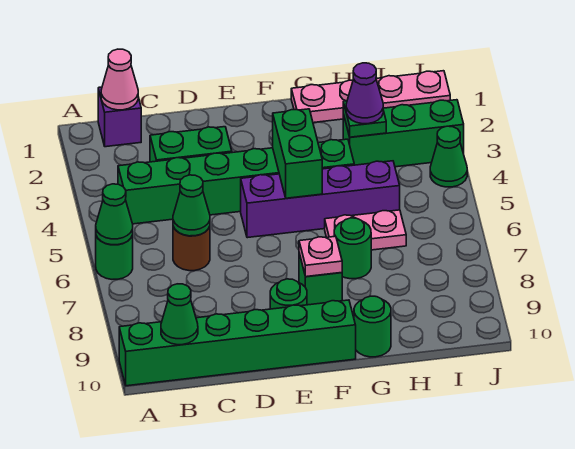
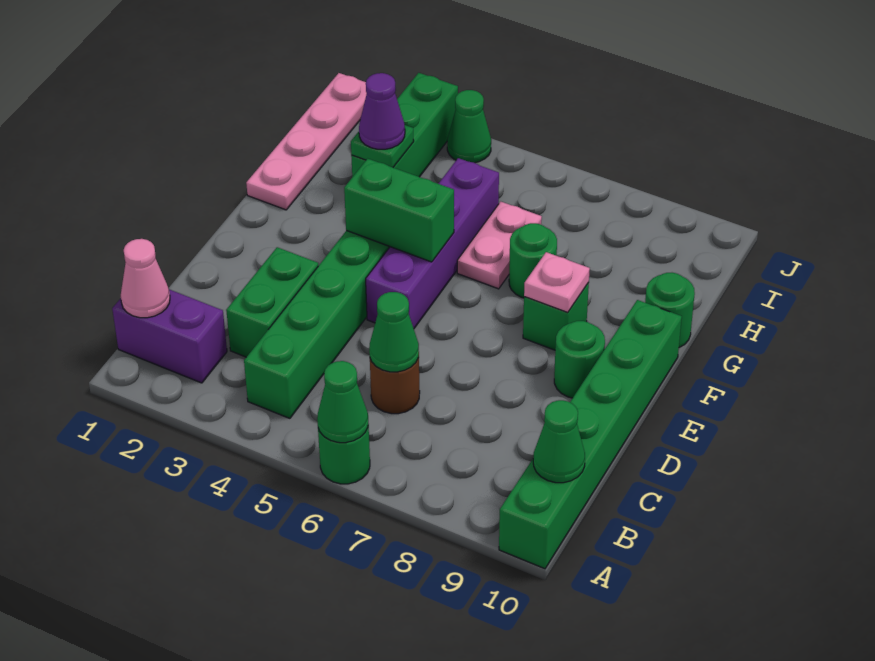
purple brick B1 level 1 -> purple brick B1:B2 level 1

